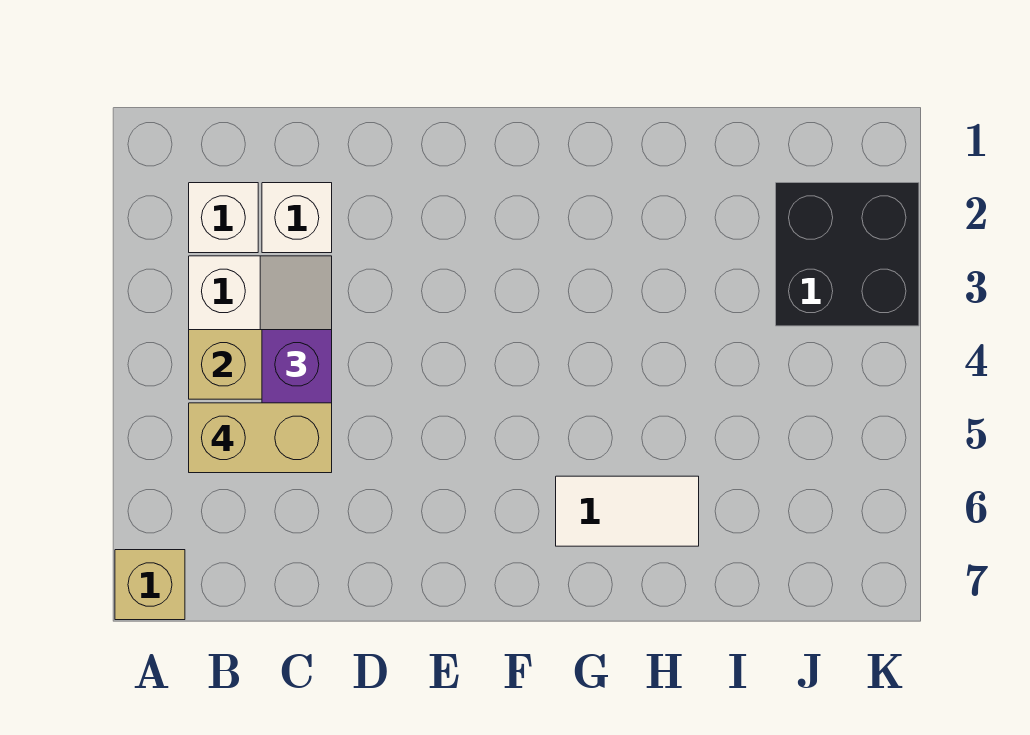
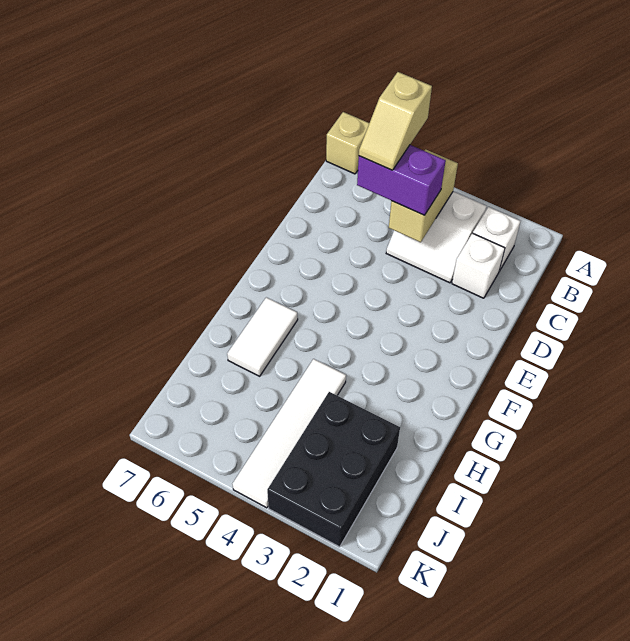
tan brick B5:C5 level 4 -> tan slope B5:C5 level 4 top B
none -> white tile H4:K4 level 1
black brick J2:K3 level 1 -> black brick I2:K3 level 1

